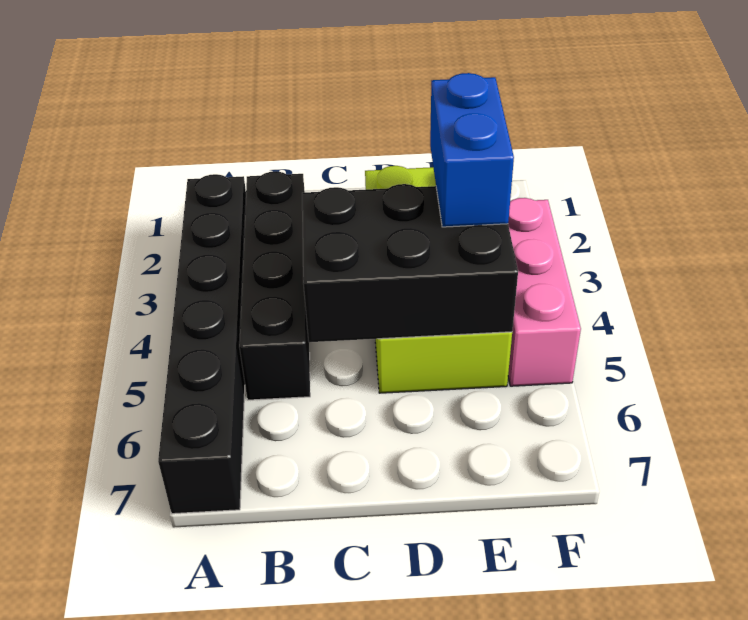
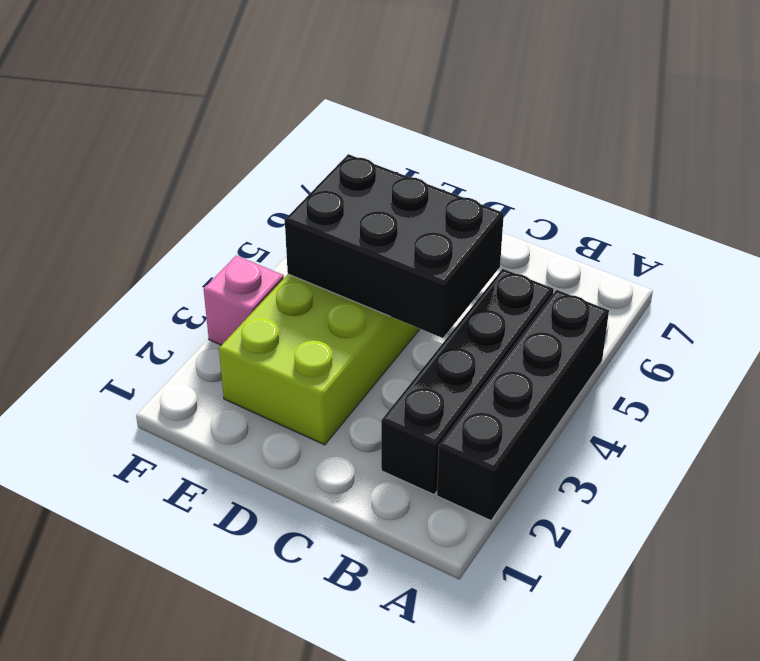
black brick A2:A7 level 1 -> black brick A2:A5 level 1
blue brick E3:E4 level 3 -> none
pink brick F3:F5 level 1 -> pink brick F3 level 1

